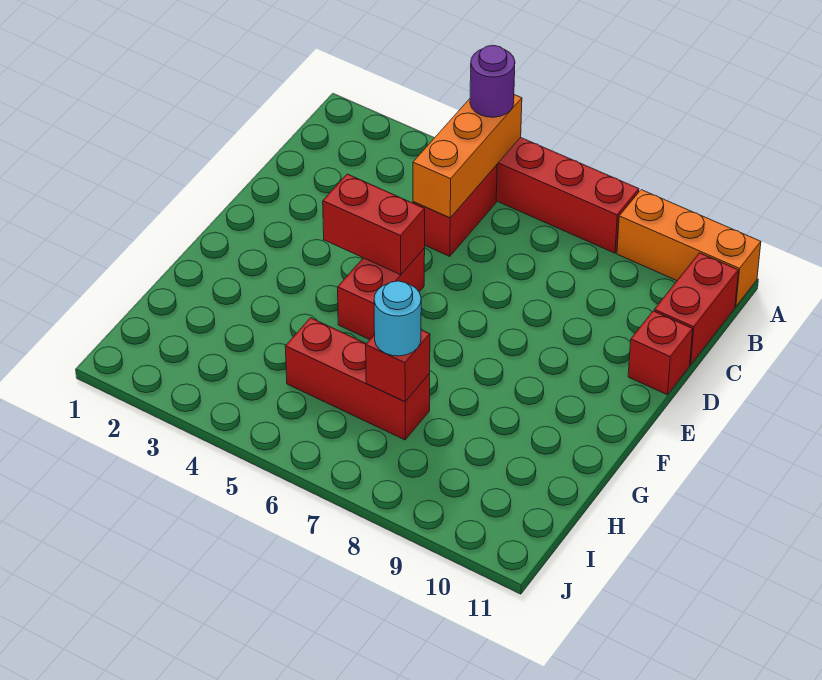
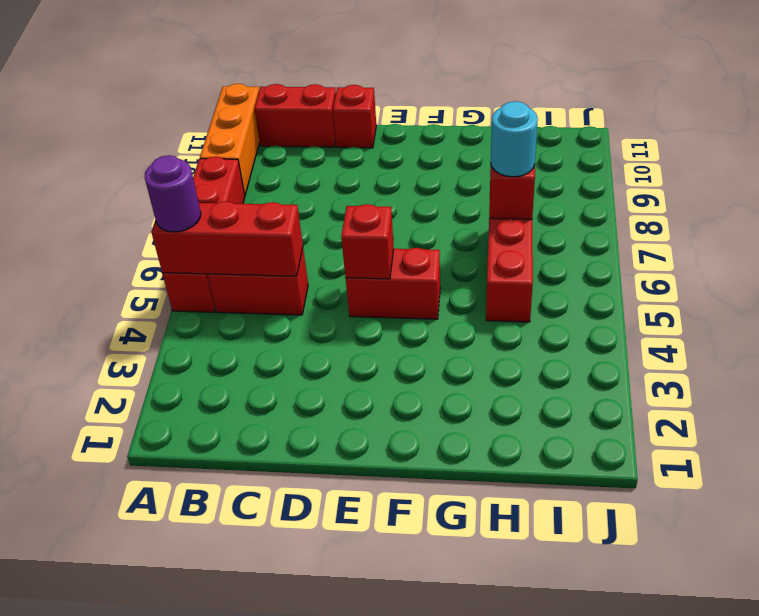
orange brick A5:C5 level 2 -> red brick A5:C5 level 2
red brick E4:E5 level 2 -> red brick E5 level 2

